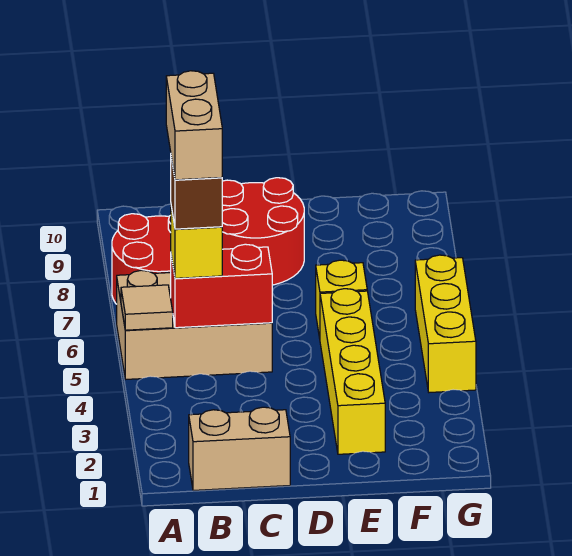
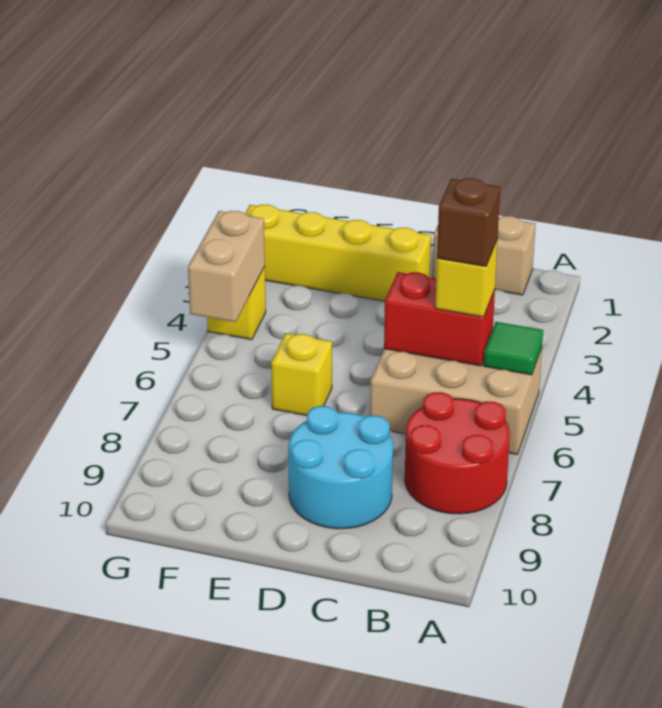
tan tile A5 level 2 -> green tile A5 level 2
tan brick B5:B6 level 5 -> tan brick G4:G5 level 2
red round brick C8:D9 level 1 -> cyan round brick C8:D9 level 1
yellow brick E2:E5 level 1 -> yellow brick D2:G2 level 1
yellow brick G4:G6 level 1 -> yellow brick G4 level 1

